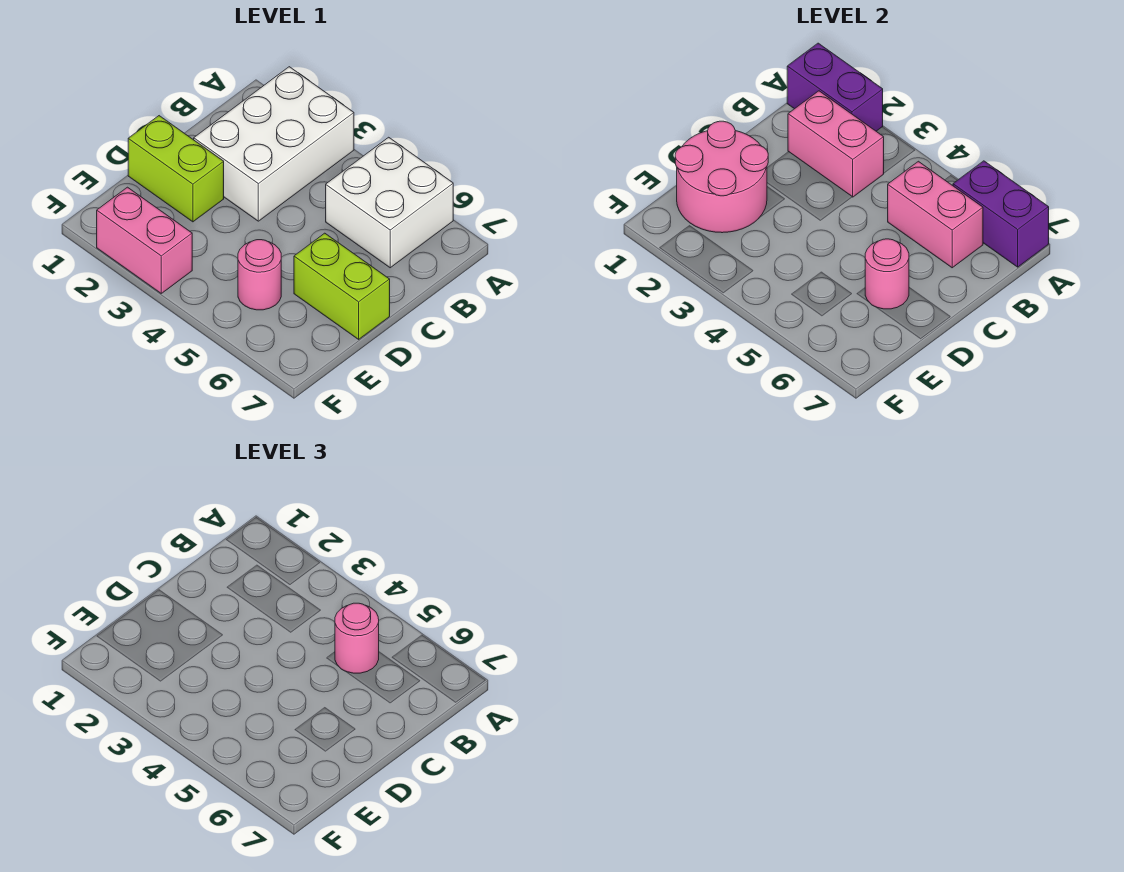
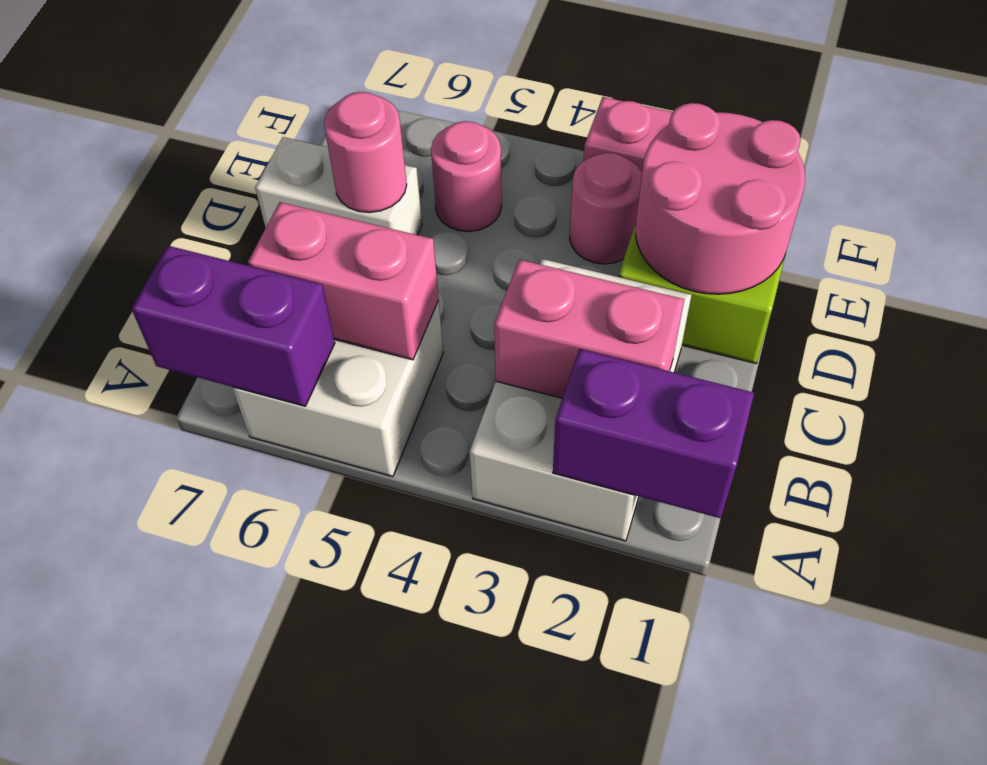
pink round brick B5 level 3 -> pink round brick E3 level 1
lime brick D6:D7 level 1 -> white brick D6:D7 level 1

